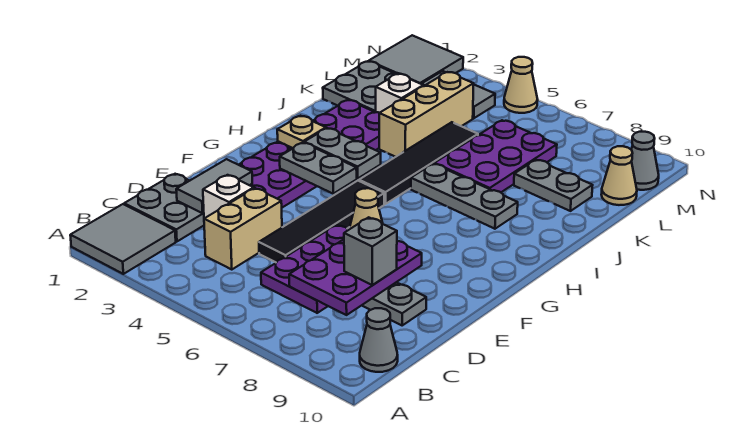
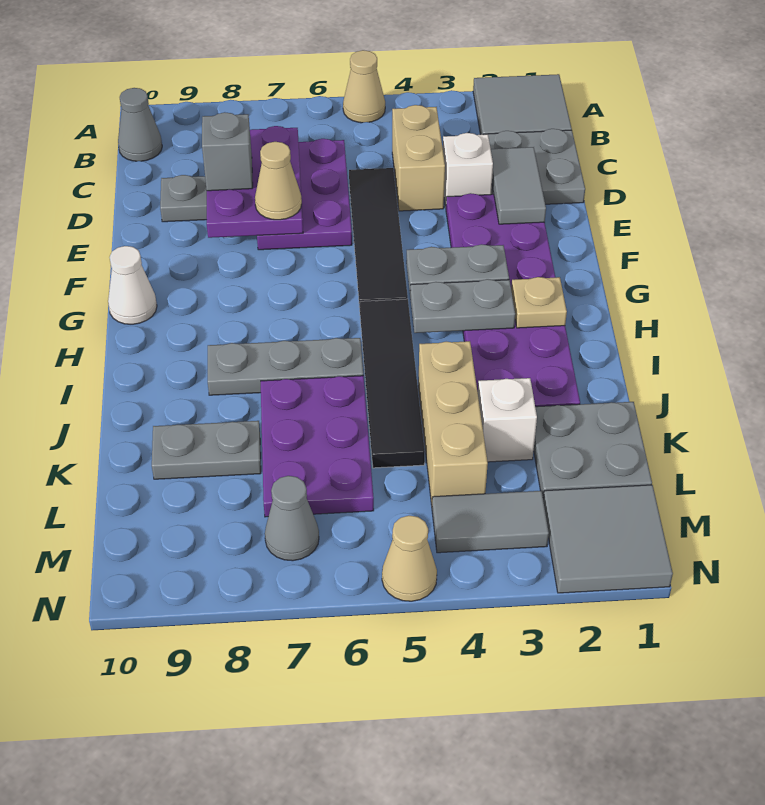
none -> white cone G10 level 1
tan cone L10 level 1 -> tan cone A5 level 1
grey cone M10 level 1 -> grey cone M7 level 1

